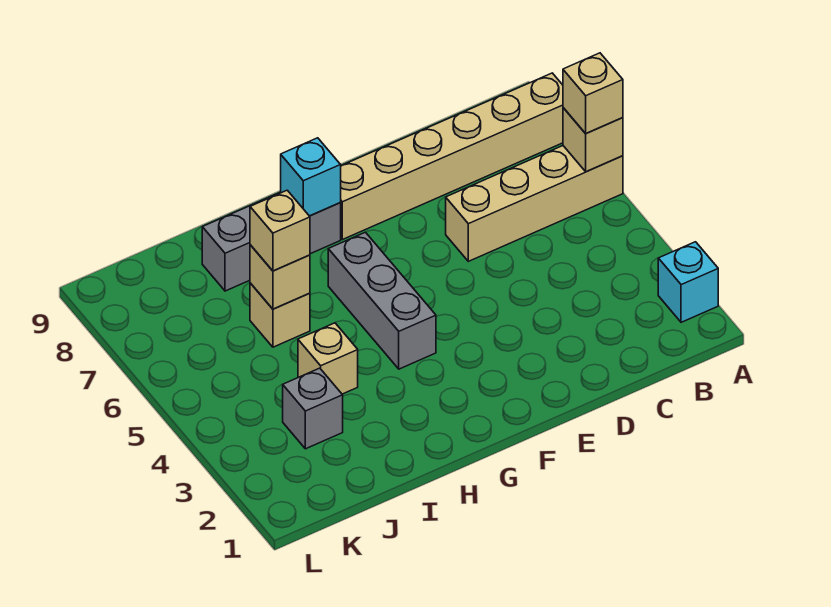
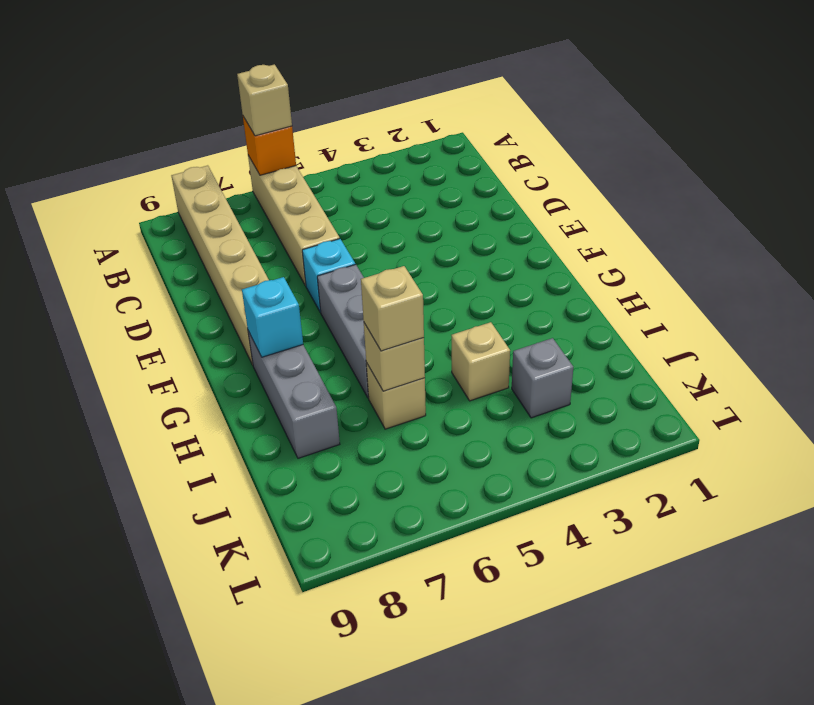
cyan brick A2 level 1 -> cyan brick E6 level 1
tan brick A6 level 2 -> orange brick A6 level 2
grey brick G4:G6 level 1 -> grey brick F6:H6 level 1

